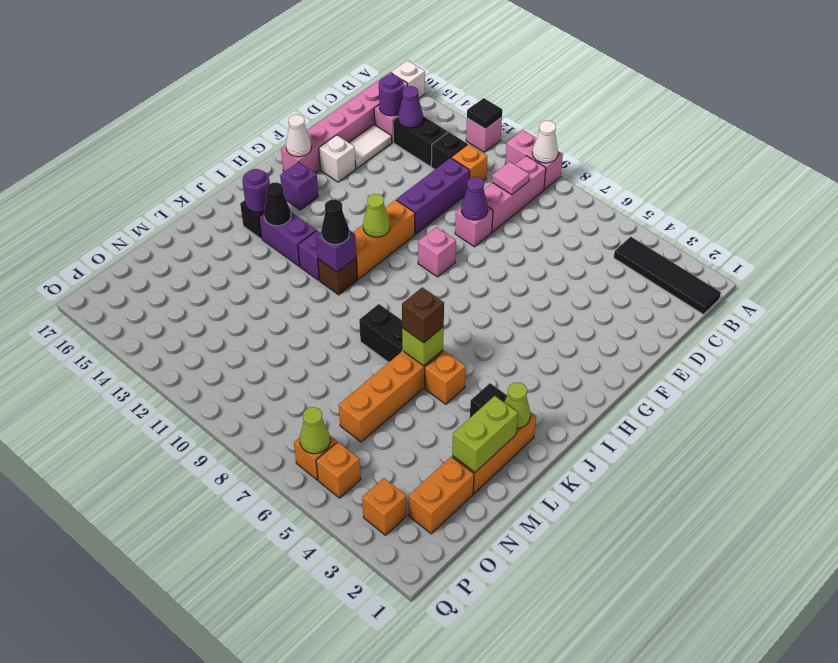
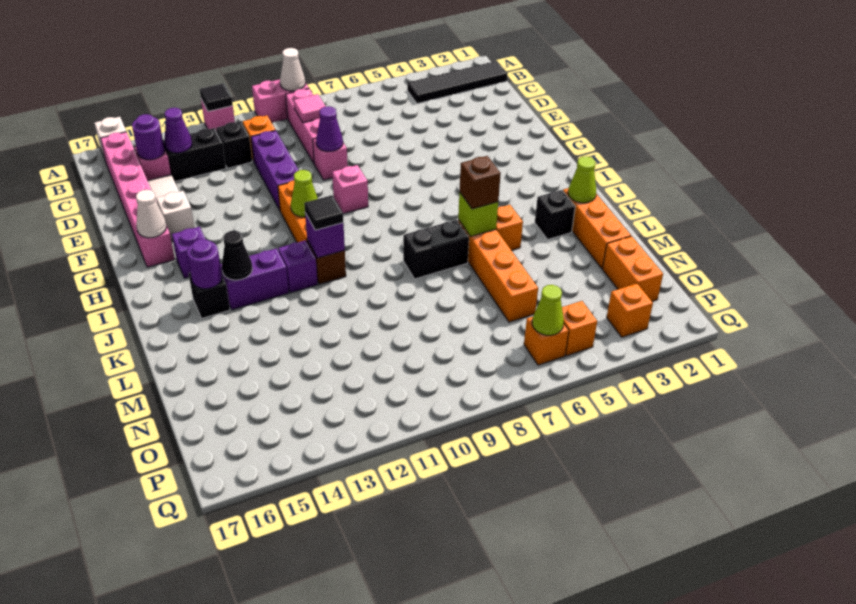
black cone J11 level 3 -> black tile J11 level 3
lime brick L2:M2 level 2 -> none

